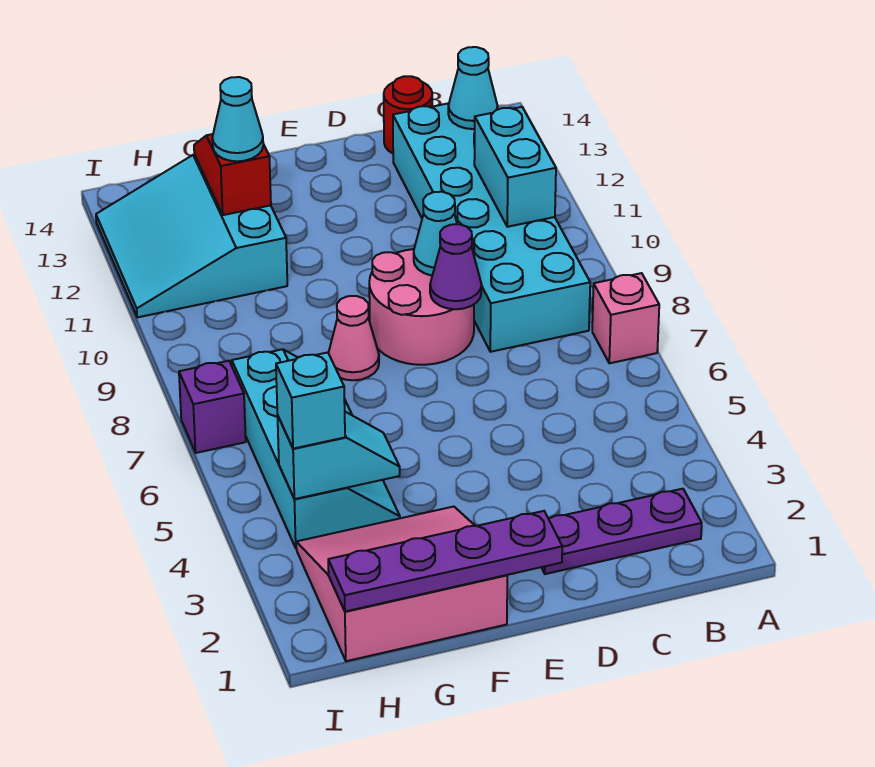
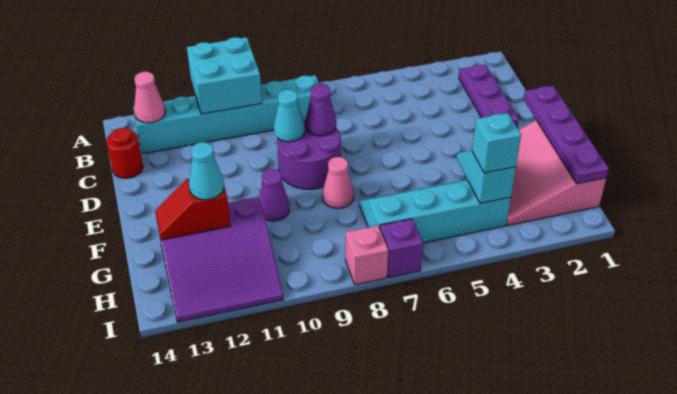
pink brick A7 level 1 -> pink brick I8 level 1
cyan brick B8:C13 level 1 -> cyan brick B8:B13 level 1
cyan brick B10:B11 level 2 -> cyan brick A10:B11 level 2
cyan cone B13 level 2 -> pink cone B13 level 2
pink round brick D8:E9 level 1 -> purple round brick D8:E9 level 1
none -> purple cone F10 level 1
cyan slope G11:I13 level 1 top G -> purple slope G11:I13 level 1 top G

